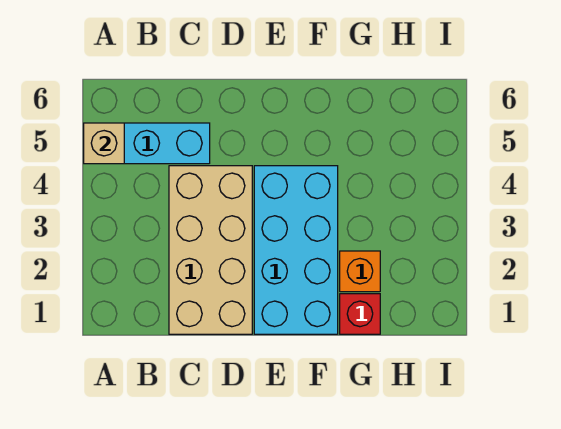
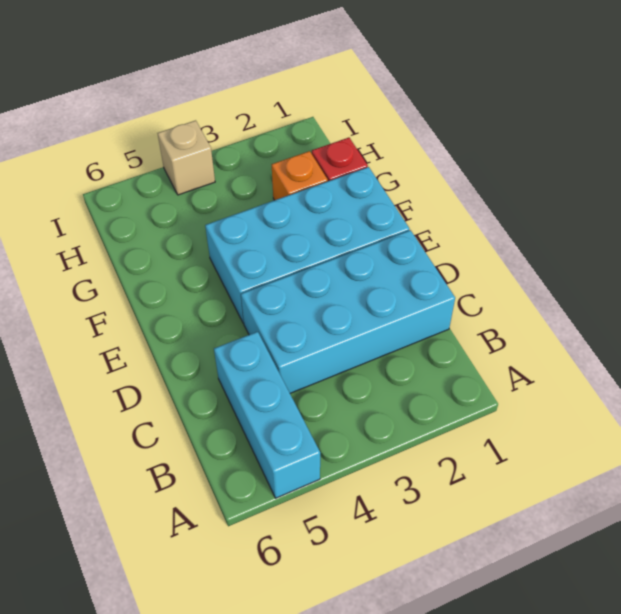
tan brick A5 level 2 -> tan brick I4 level 1
tan brick C1:D4 level 1 -> cyan brick C1:D4 level 1

